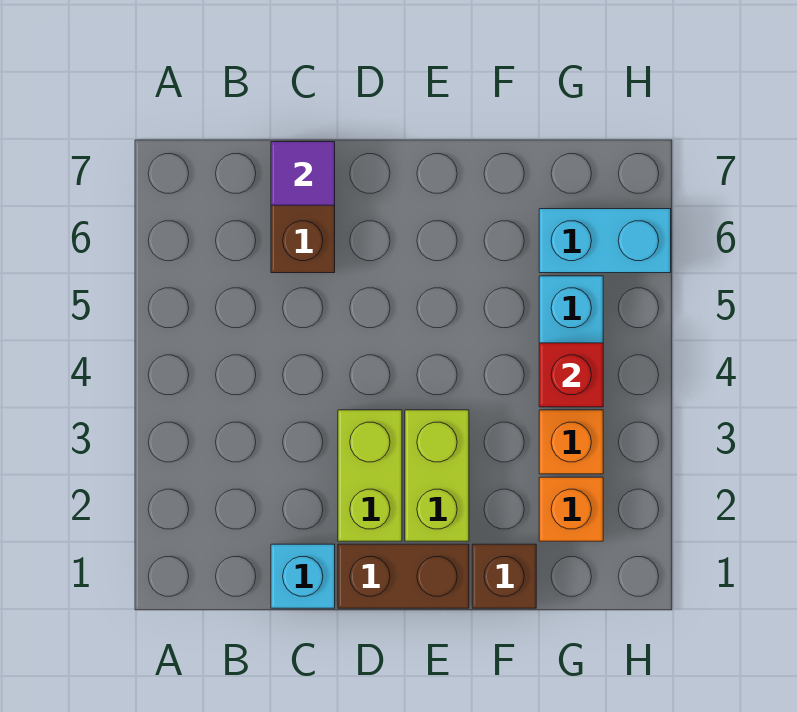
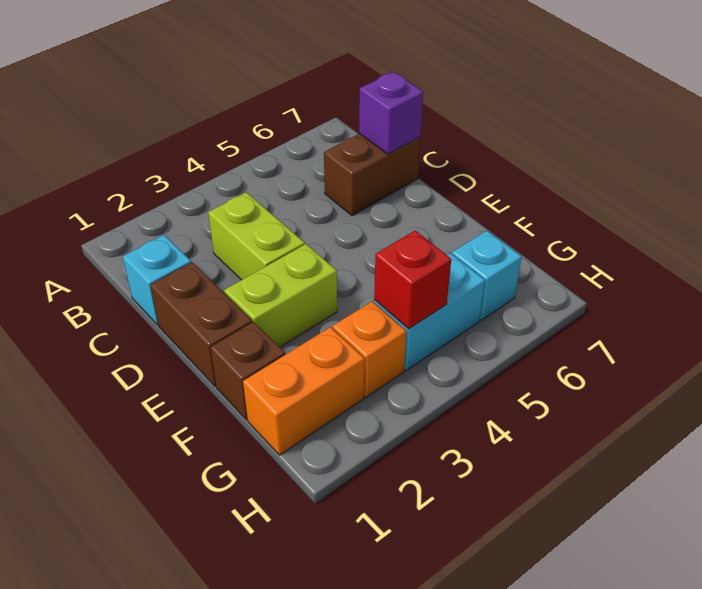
purple tile C7 level 2 -> purple brick C7 level 2
lime brick D2:D3 level 1 -> lime brick C3:D3 level 1
orange brick G2 level 1 -> orange brick G1:G2 level 1
cyan brick G6:H6 level 1 -> cyan brick G6 level 1

